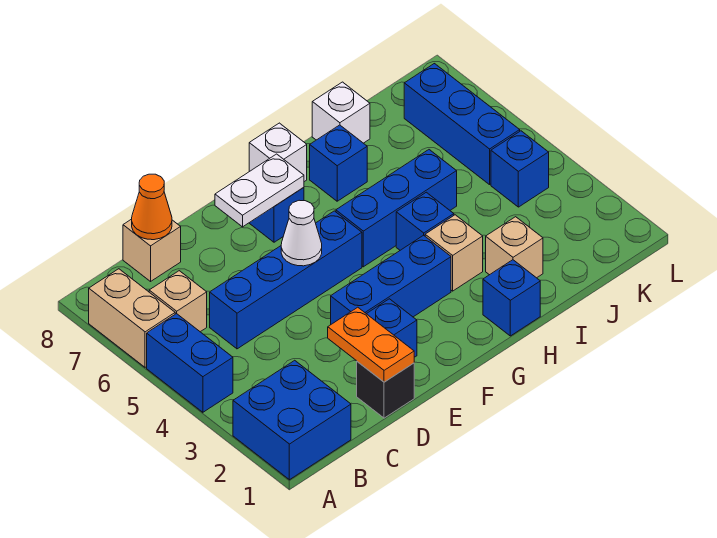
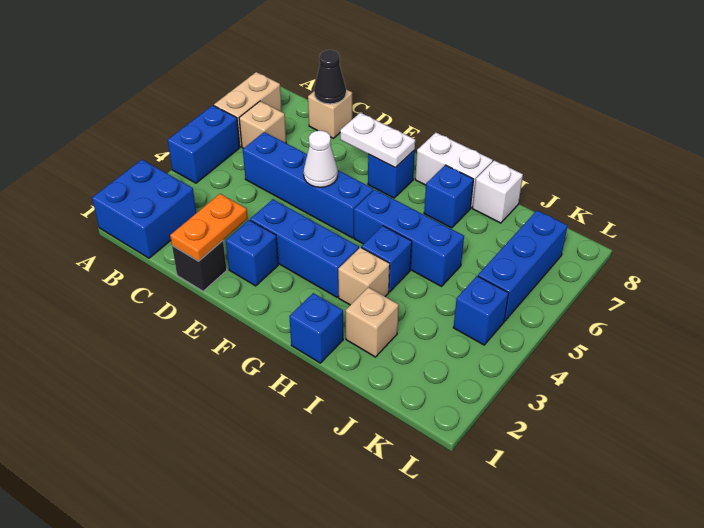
orange cone C8 level 2 -> black cone C8 level 2
white brick G8 level 1 -> white brick G8:H8 level 1

